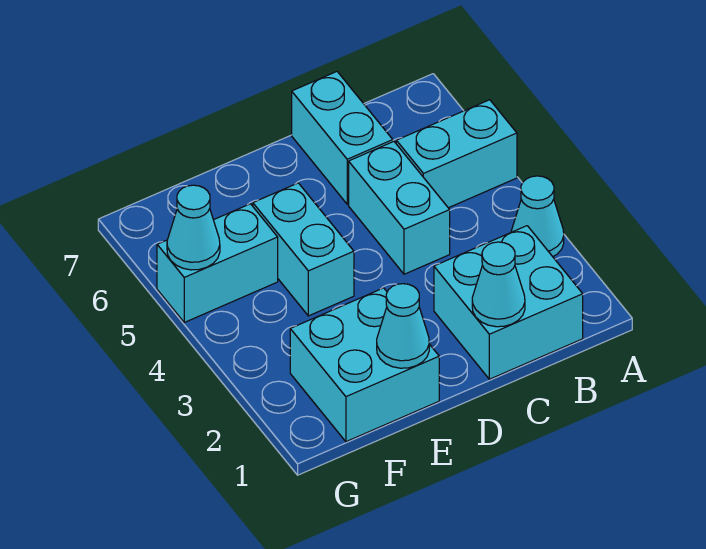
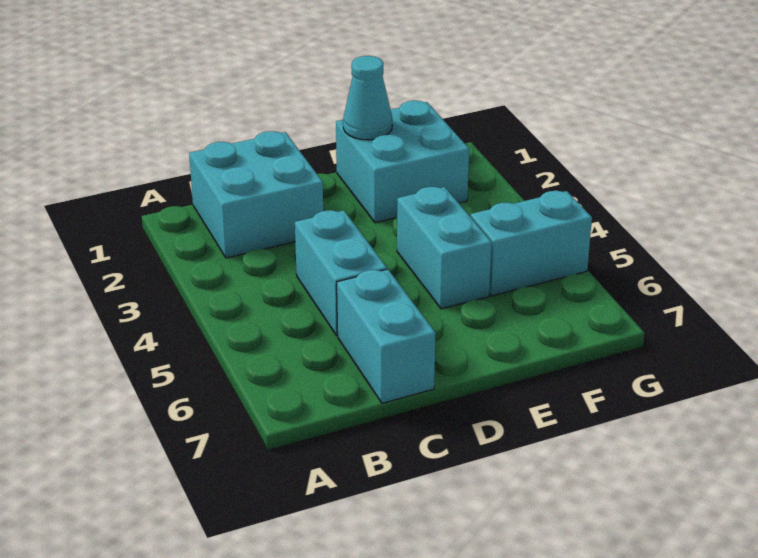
cyan cone A3 level 1 -> none
cyan brick A5:B5 level 1 -> none
cyan cone C1 level 2 -> none
cyan cone G5 level 2 -> none

